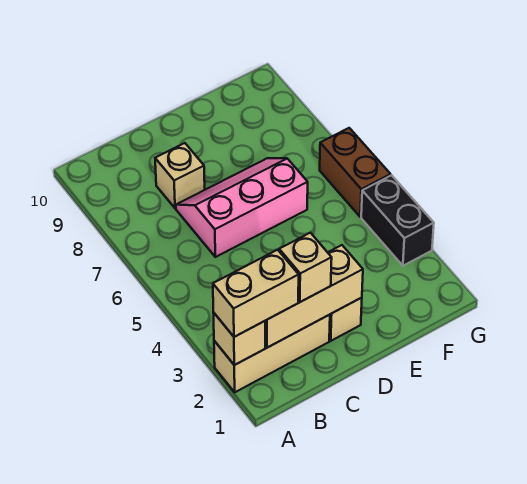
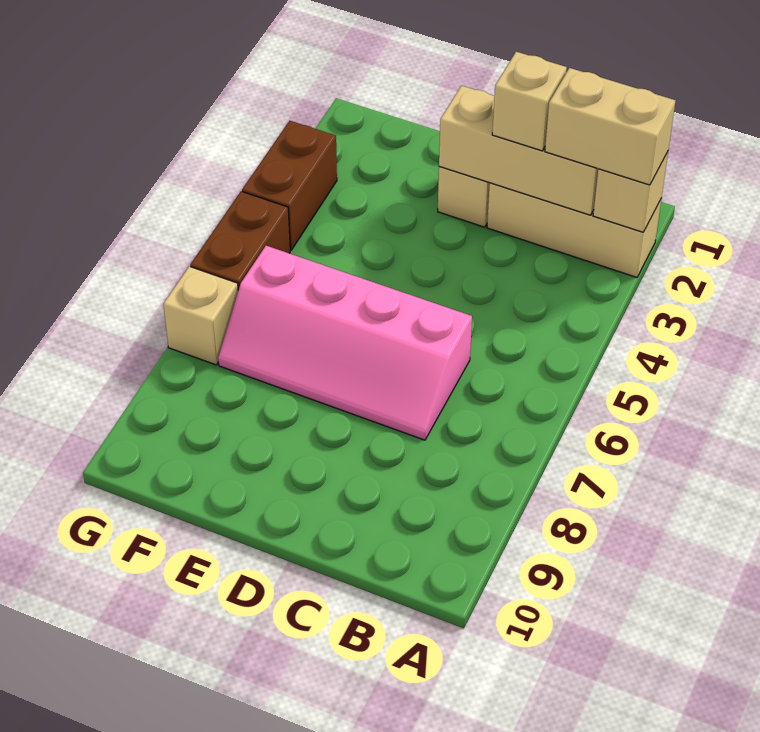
pink slope C6:E7 level 1 top 6 -> pink slope C6:F7 level 1 top 6
tan brick C8 level 1 -> tan brick G7 level 1
black brick G3:G4 level 1 -> brown brick G3:G4 level 1

